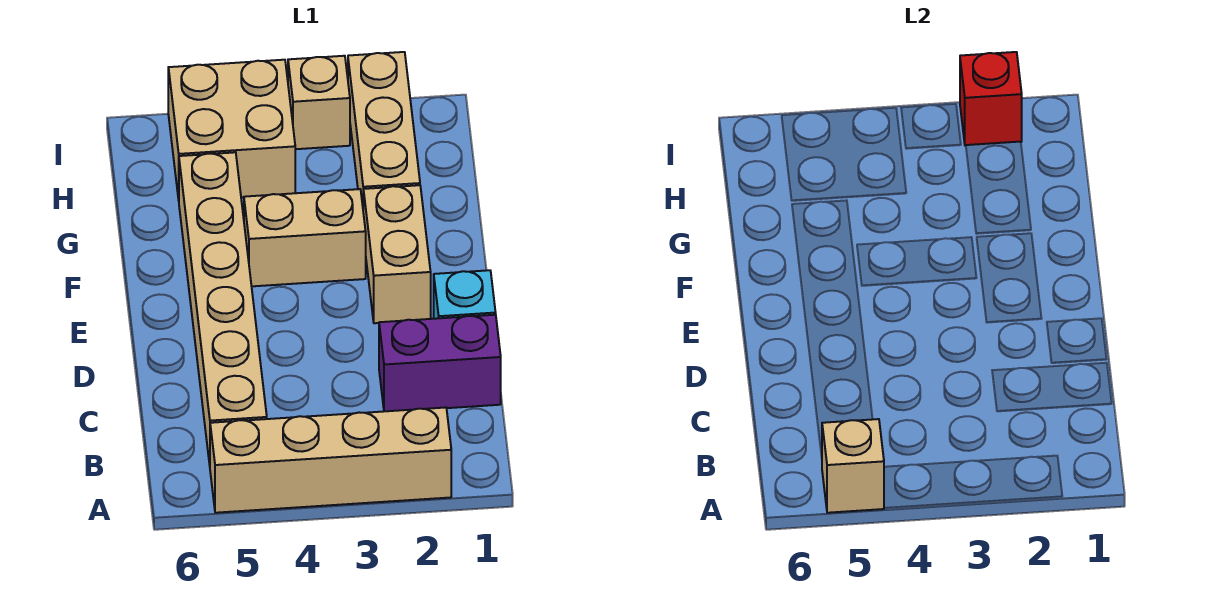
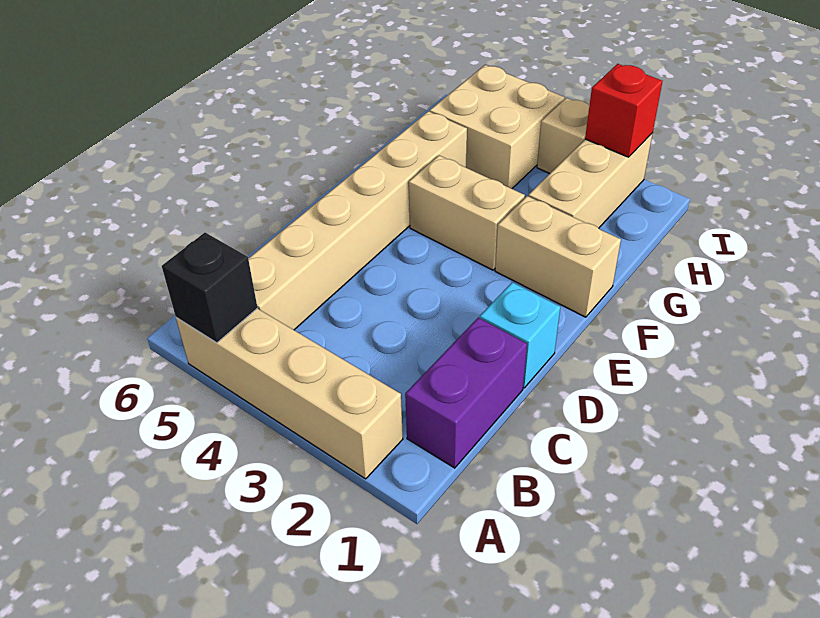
tan brick A5 level 2 -> black brick A5 level 2
purple brick C1:C2 level 1 -> purple brick B1:C1 level 1
tan brick E2:F2 level 1 -> tan brick F1:F2 level 1

